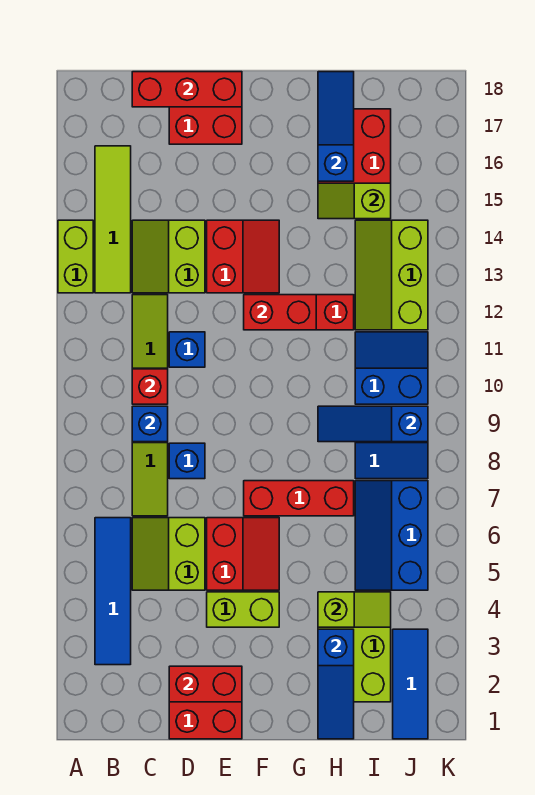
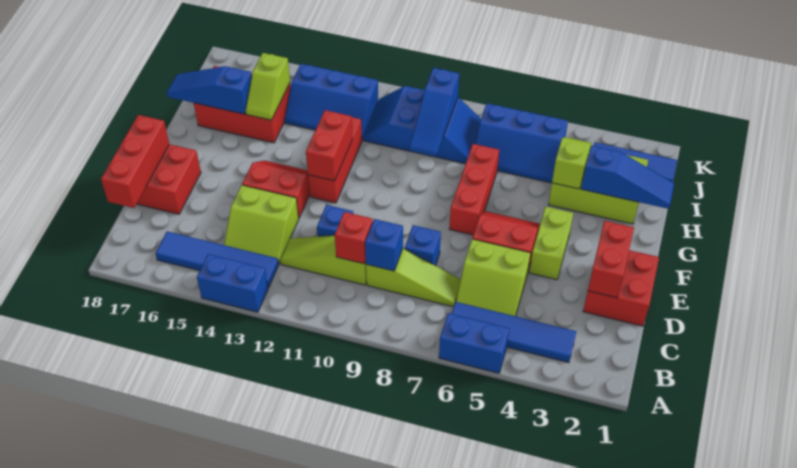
none -> blue brick A5:A6 level 1
lime brick A13:A14 level 1 -> blue brick A13:A14 level 1
lime tile B13:B16 level 1 -> blue tile B13:B16 level 1
lime slope I12:J14 level 1 top J -> blue slope I12:J14 level 1 top J

